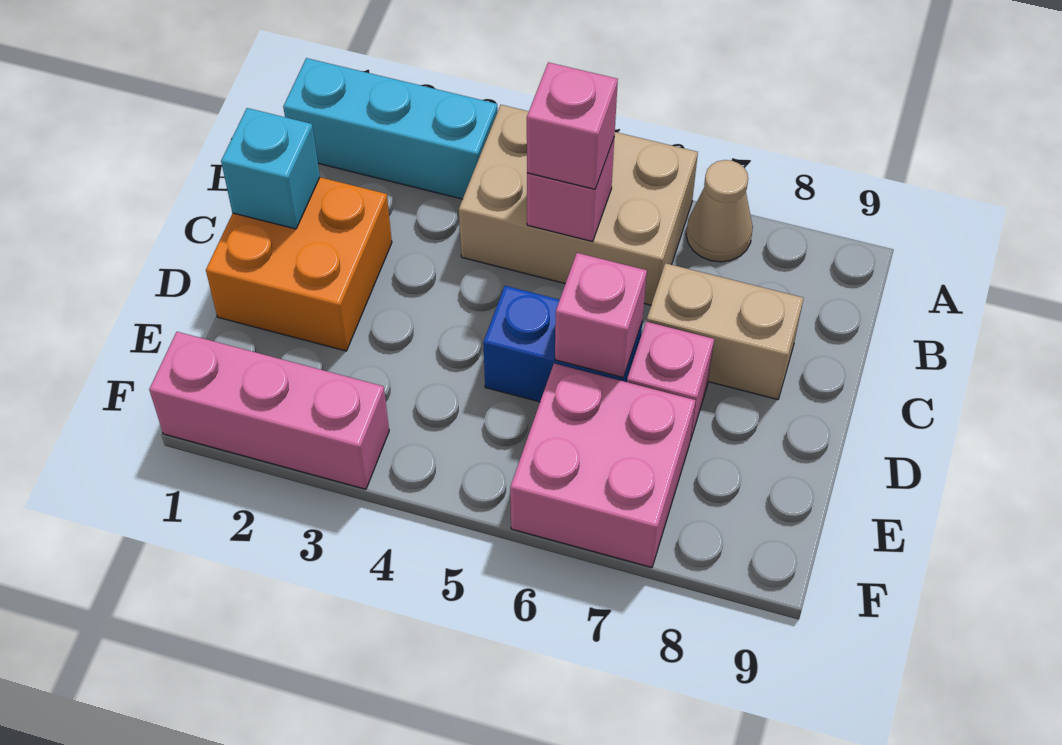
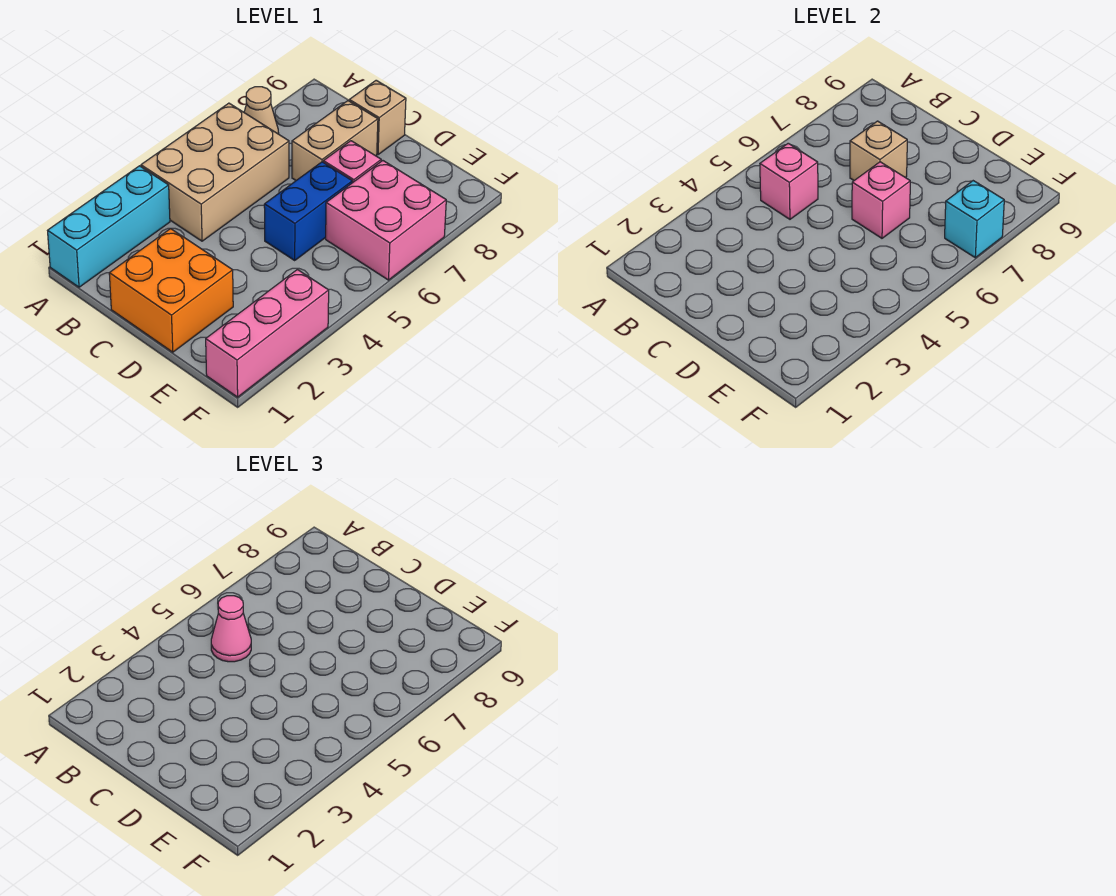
pink brick B5 level 3 -> pink cone B5 level 3
cyan brick C1 level 2 -> cyan brick F7 level 2
none -> tan brick C7 level 2
none -> tan brick C9 level 1

